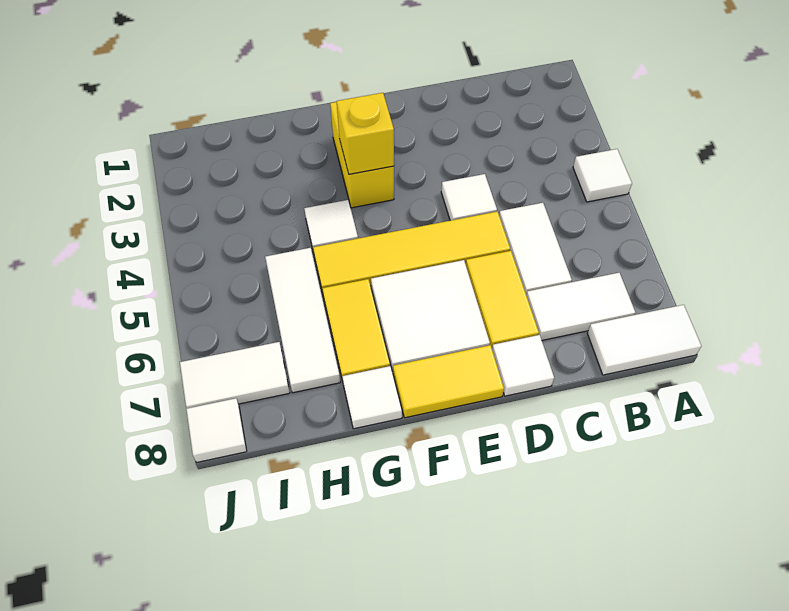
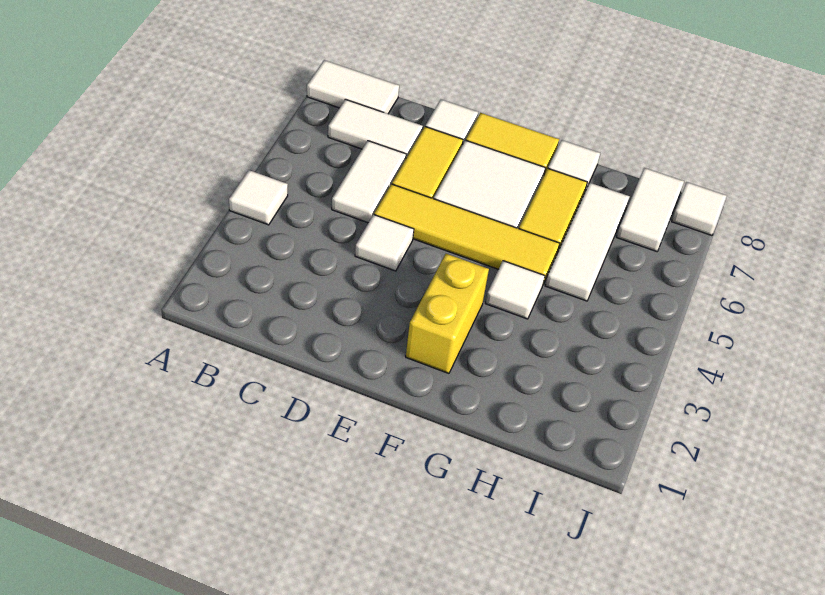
yellow brick F3 level 2 -> none
white tile I7:J7 level 1 -> white tile I7:I8 level 1

